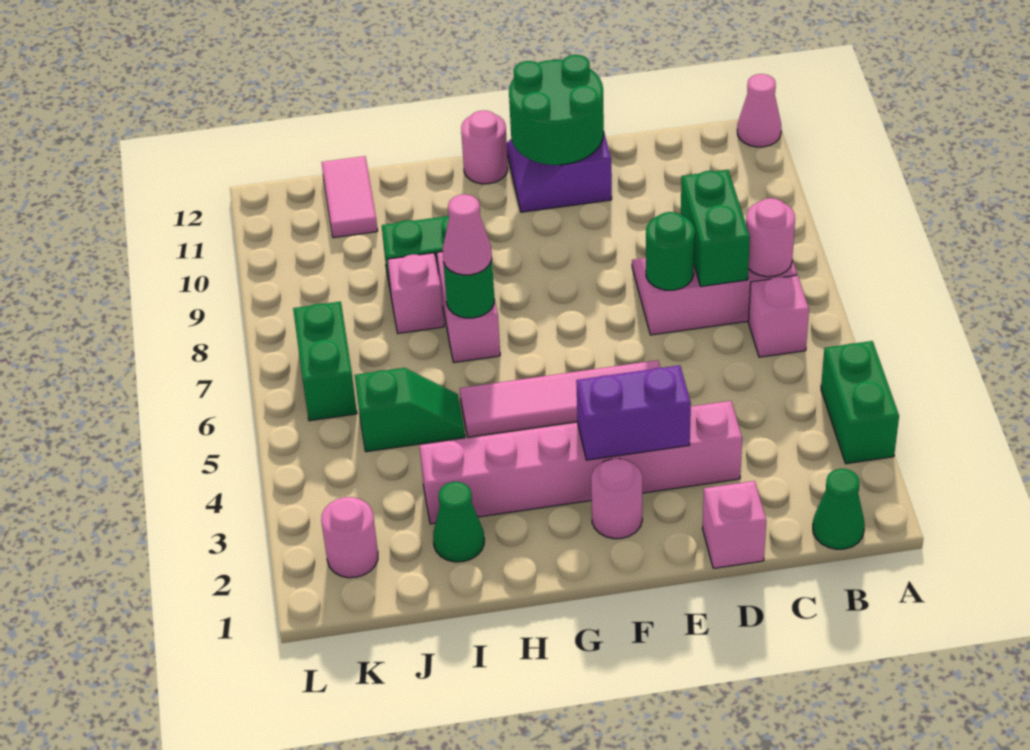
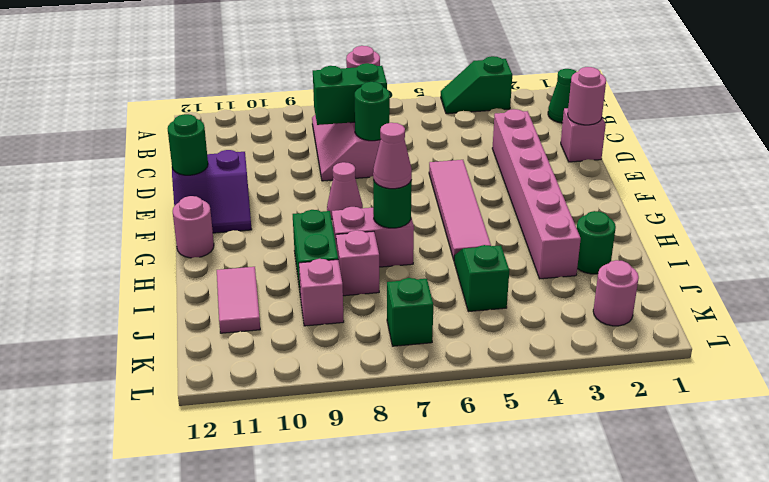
green brick A3:A4 level 1 -> green slope A3:A4 level 1 top 3
pink cone A12 level 1 -> pink cone F8 level 1
pink brick B6 level 1 -> pink brick J9 level 1
purple brick E3:F3 level 2 -> none
green round brick E11:F12 level 2 -> green round brick E12 level 2
pink round brick F2 level 1 -> pink round brick D1 level 2
green cone I2 level 1 -> green round brick I2 level 1
pink tile J11:J12 level 1 -> pink tile I11:J11 level 1
green brick K6:K7 level 1 -> green brick K7 level 1

